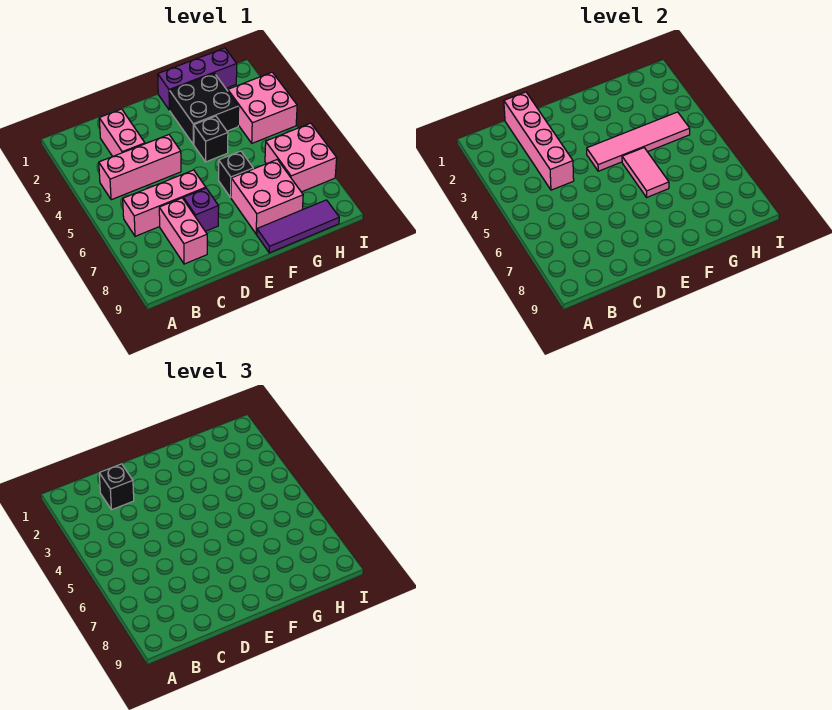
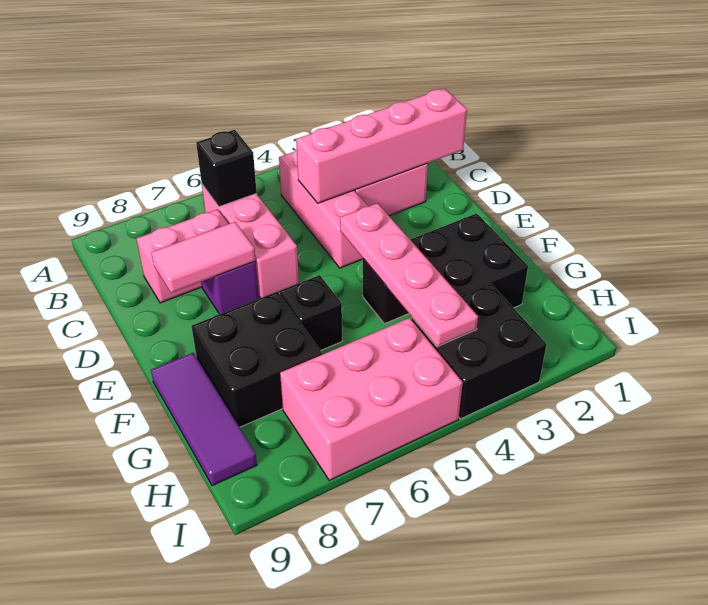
black brick C2 level 3 -> black brick B6 level 2
pink tile E4:H4 level 2 -> pink plate E4:H4 level 2
purple brick F1:H1 level 1 -> none
pink tile F5:F6 level 2 -> pink tile D7:D8 level 2
pink brick F7:G8 level 1 -> black brick F7:G8 level 1
pink brick H3:I4 level 1 -> black brick H3:I4 level 1
pink brick H6:I7 level 1 -> pink brick H5:I7 level 1

